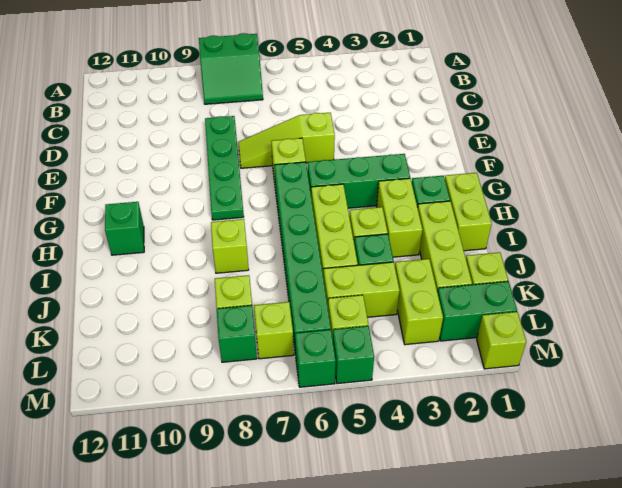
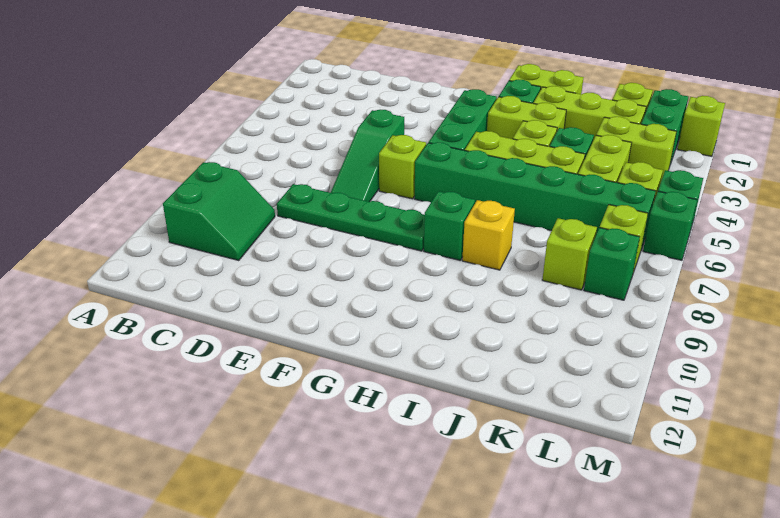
green slope A7:B8 level 1 top A -> green slope B9:C10 level 1 top B
lime slope E5:E7 level 1 top 5 -> green slope E5:E7 level 1 top 5
green brick H11 level 1 -> green brick H8 level 1
lime brick I8 level 1 -> yellow brick I8 level 1

